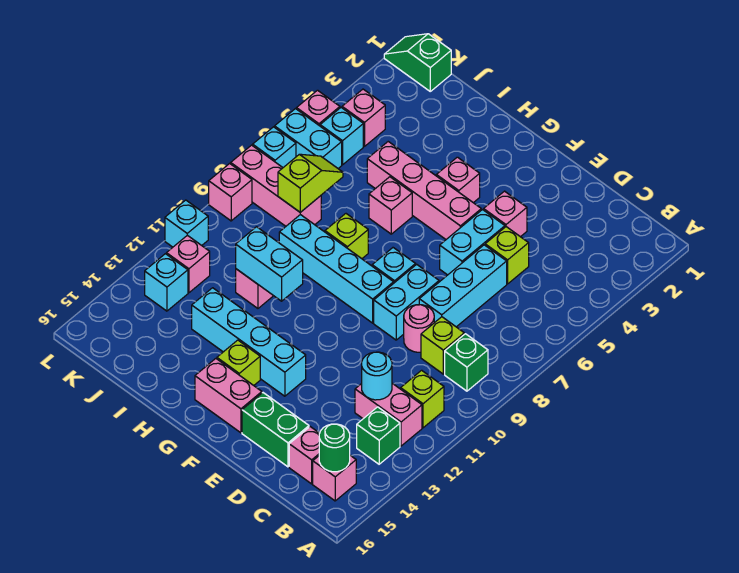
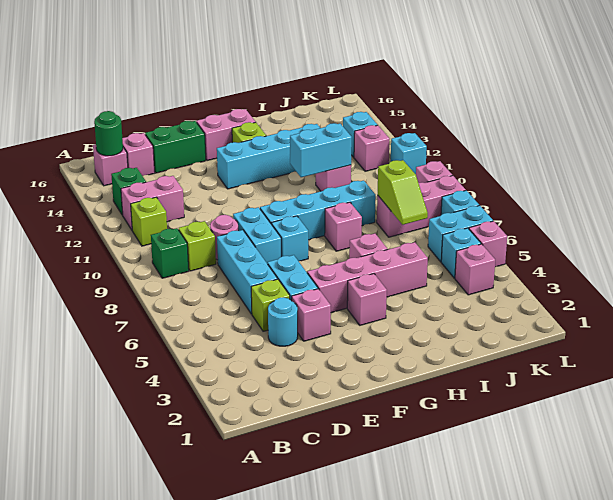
cyan round brick C12 level 2 -> cyan round brick D4 level 1
lime brick H8 level 1 -> pink brick H8 level 1
green slope K1:L1 level 1 top K -> none

